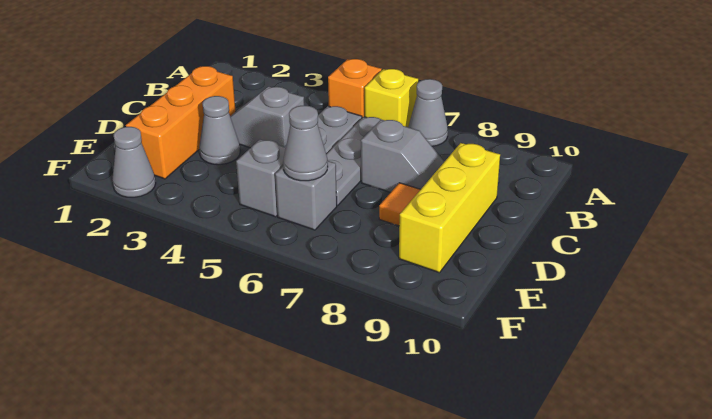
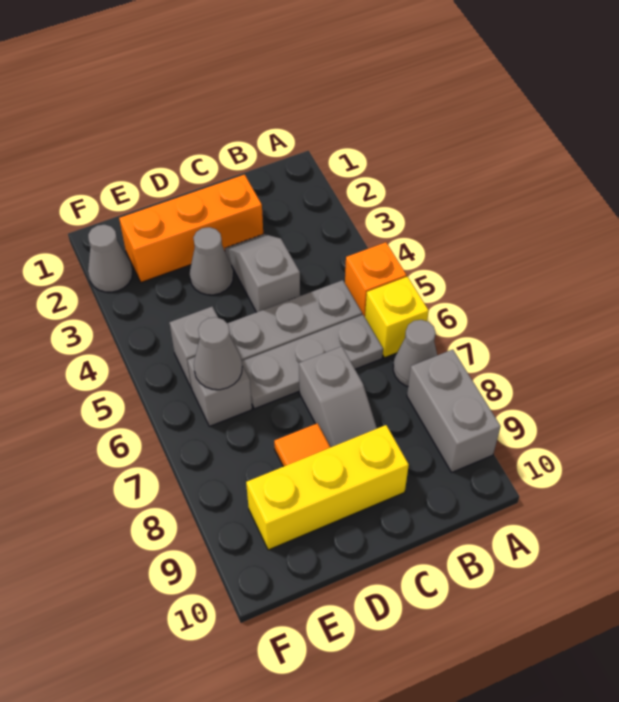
none -> grey brick A8:A9 level 1

